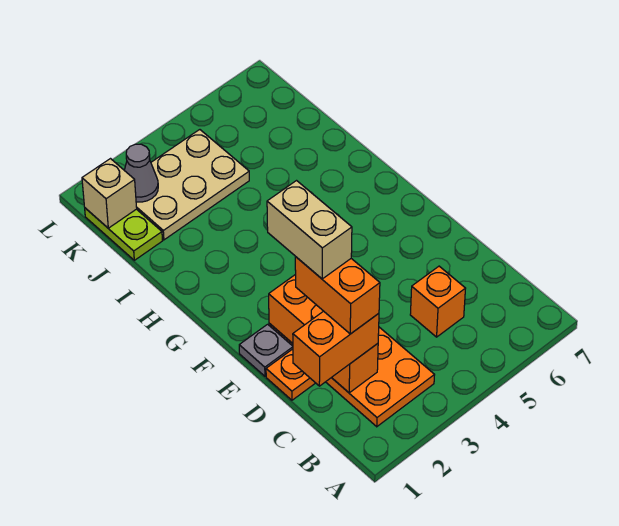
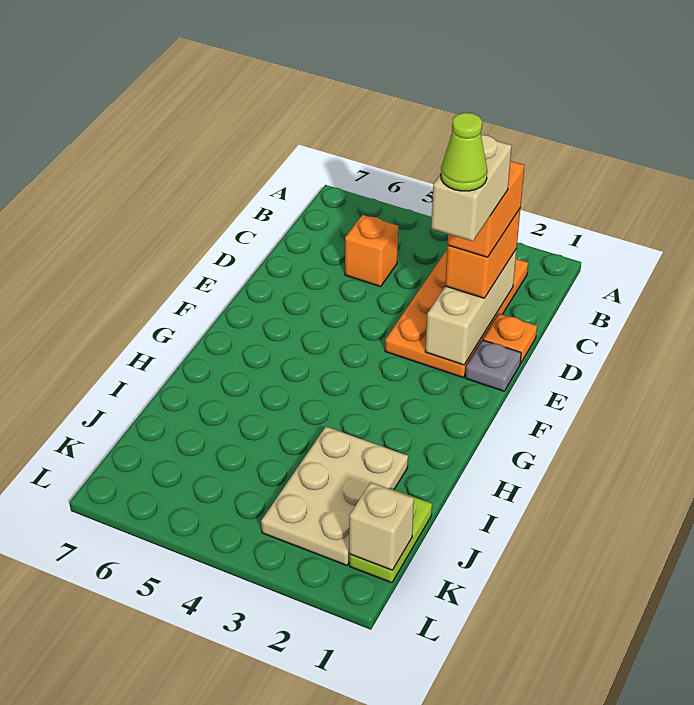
orange brick C1:C2 level 3 -> orange brick C2:D2 level 3
orange brick C2:E2 level 2 -> tan brick C2:E2 level 2
none -> lime cone E2 level 6
tan plate J2:K4 level 1 -> tan plate I2:K3 level 1
grey cone K2 level 2 -> none

